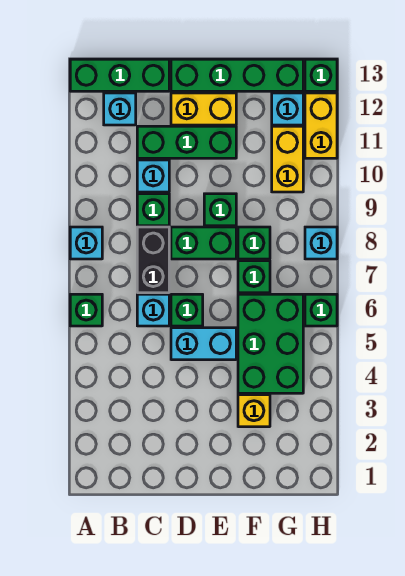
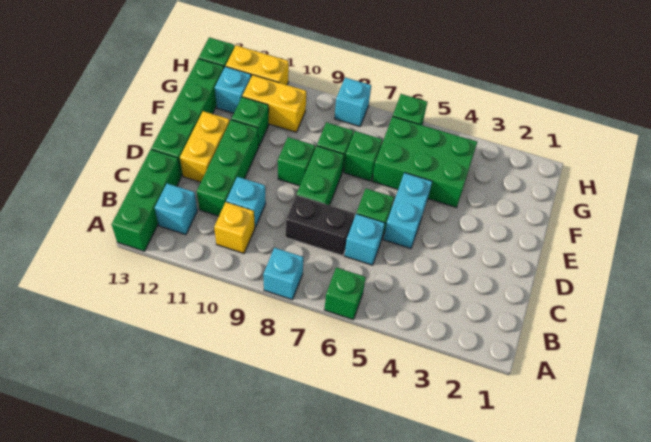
green brick C9 level 1 -> green brick F11 level 1
yellow brick F3 level 1 -> yellow brick B10 level 1

